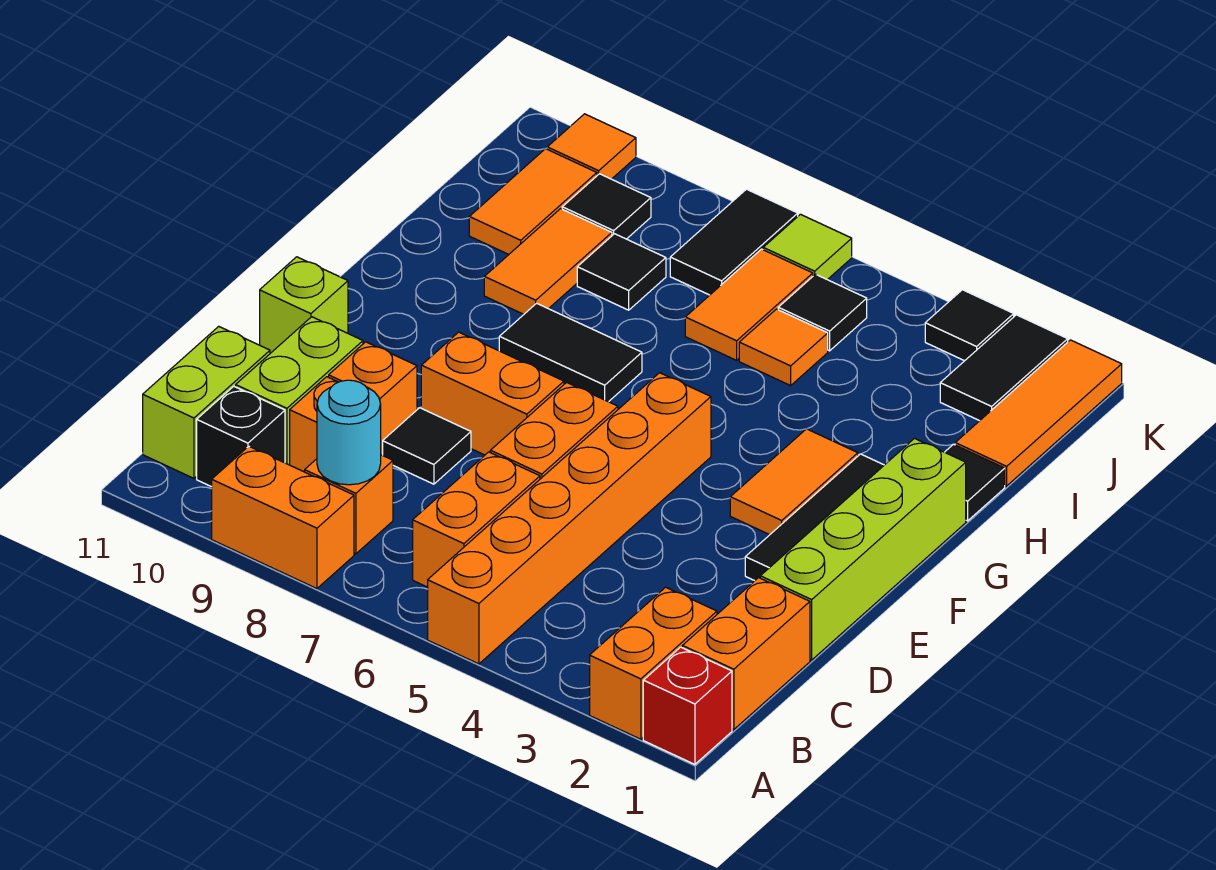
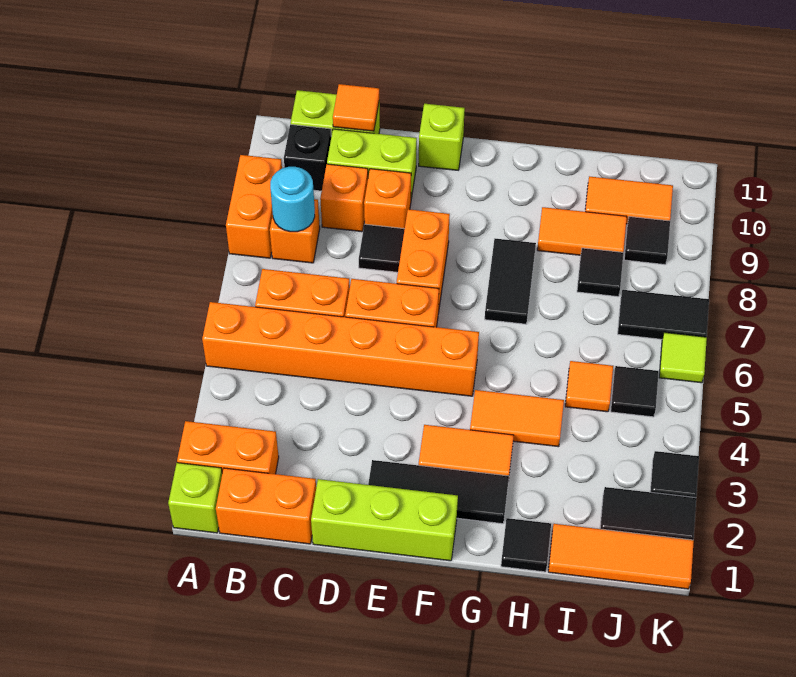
red brick A1 level 1 -> lime brick A1 level 1
lime brick D1:G1 level 1 -> lime brick D1:F1 level 1
orange tile I6:J6 level 1 -> orange tile G4:H4 level 1
orange tile K10 level 1 -> orange tile C11 level 2

